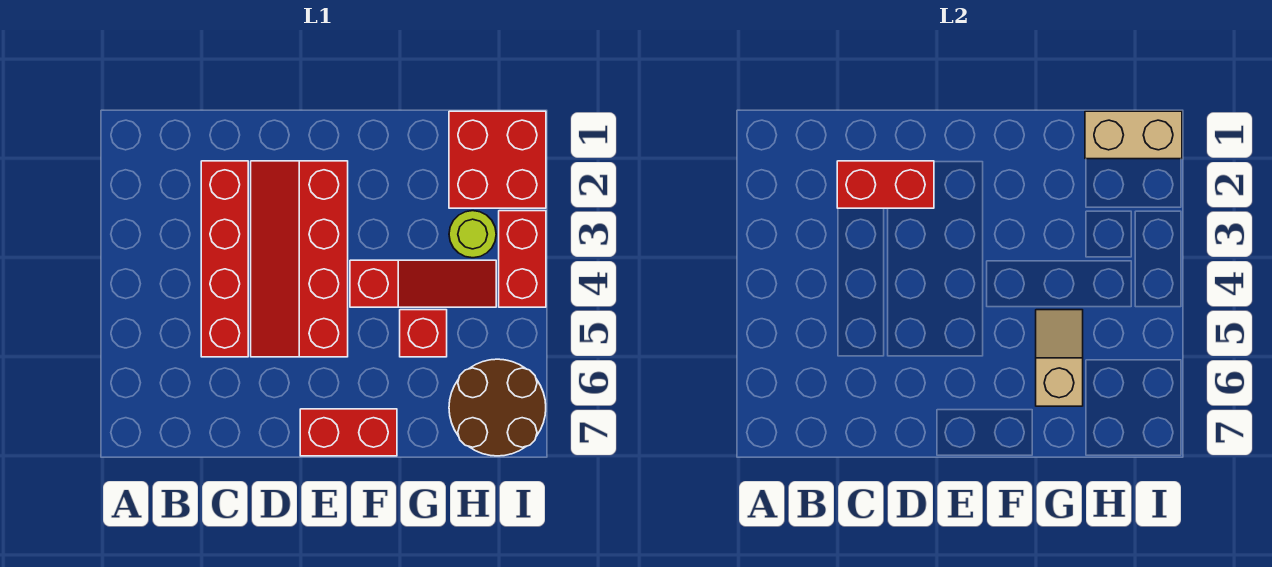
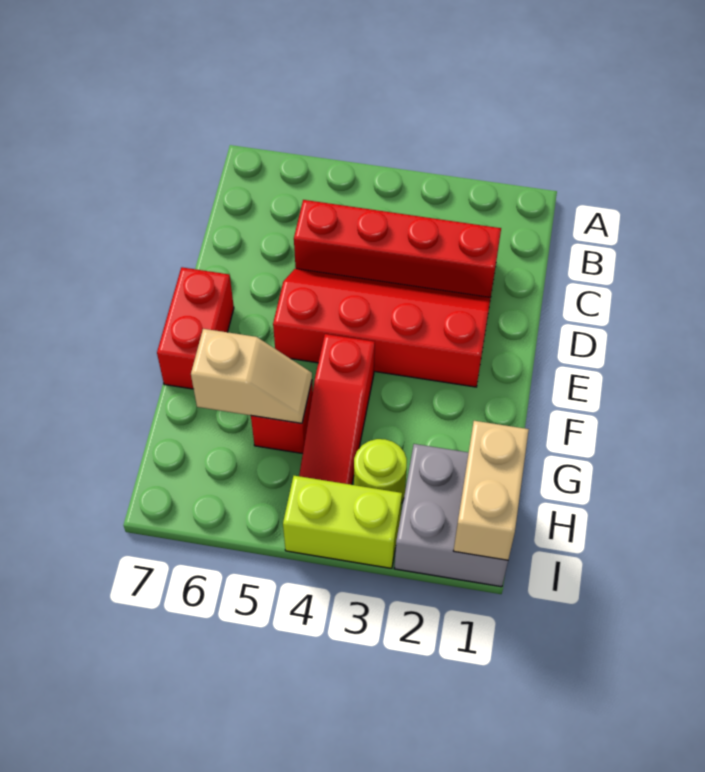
red brick C2:D2 level 2 -> none
red brick H1:I2 level 1 -> grey brick H1:I2 level 1
brown round brick H6:I7 level 1 -> none
red brick I3:I4 level 1 -> lime brick I3:I4 level 1

